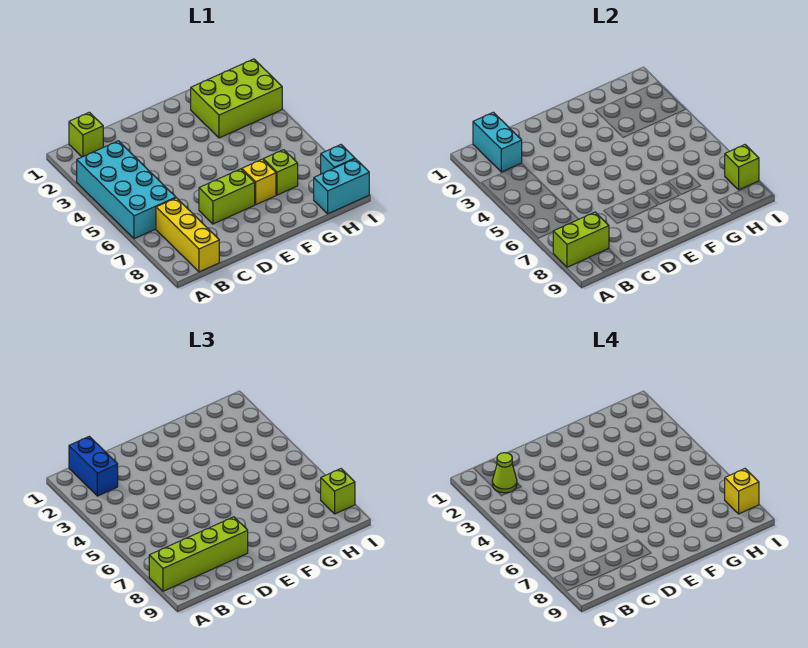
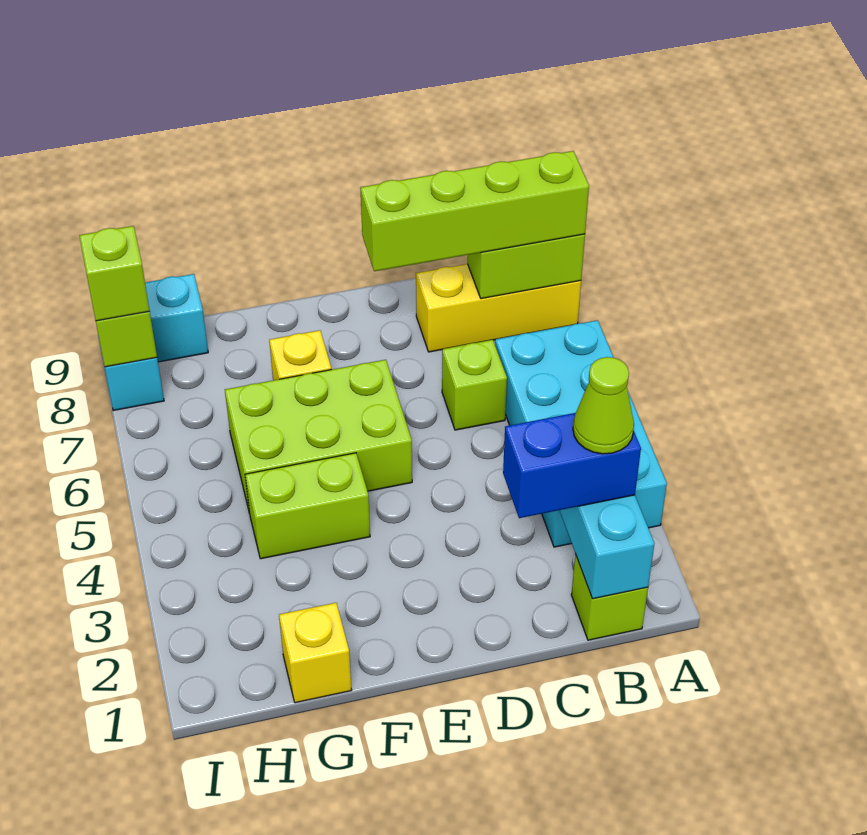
blue brick B1:B2 level 3 -> blue brick B2:C2 level 3
yellow brick B7:B9 level 1 -> yellow brick A8:C8 level 1
lime brick D7:E7 level 1 -> lime brick F4:G4 level 1
lime brick G2:I3 level 1 -> lime brick E5:G6 level 1
lime brick G7 level 1 -> lime brick C6 level 1
yellow brick I8 level 4 -> yellow brick G1 level 1

